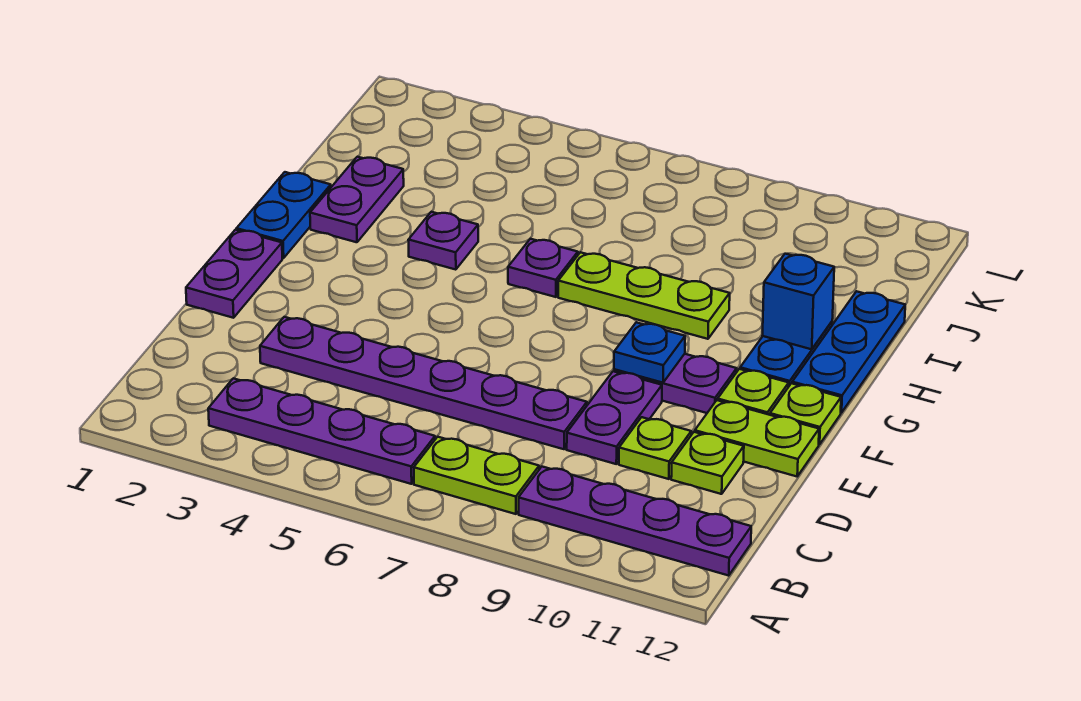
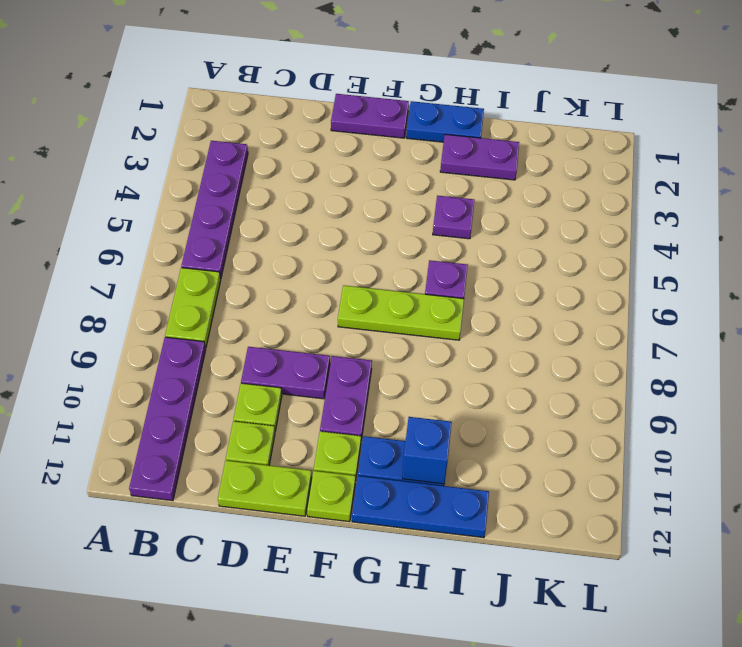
purple plate D3:D8 level 1 -> none
lime plate E11:E12 level 1 -> lime plate D12:E12 level 1
blue plate F9 level 2 -> none
lime plate H7:H9 level 1 -> lime plate F7:H7 level 1

